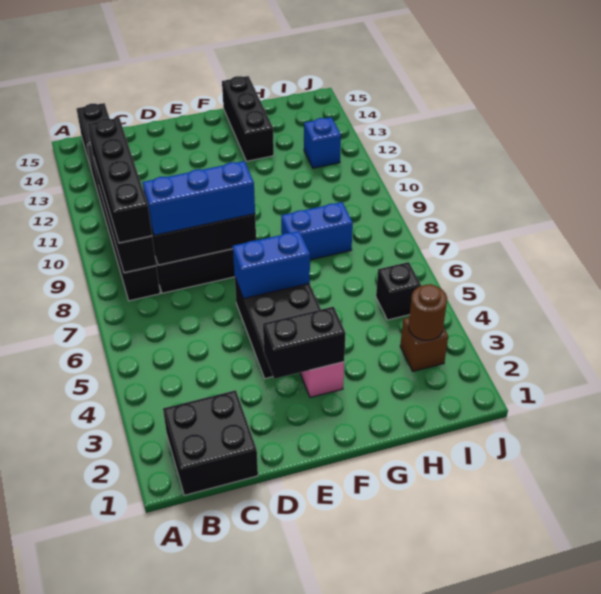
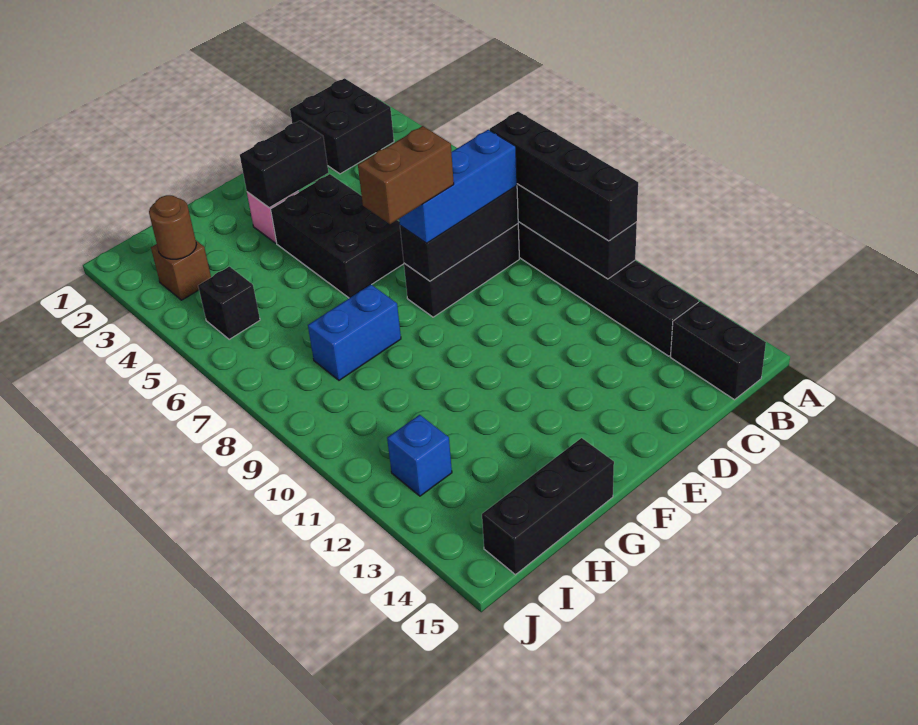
blue brick E6:F6 level 2 -> none
none -> brown brick E8:F8 level 4
black brick G13:G15 level 1 -> black brick G15:I15 level 1

